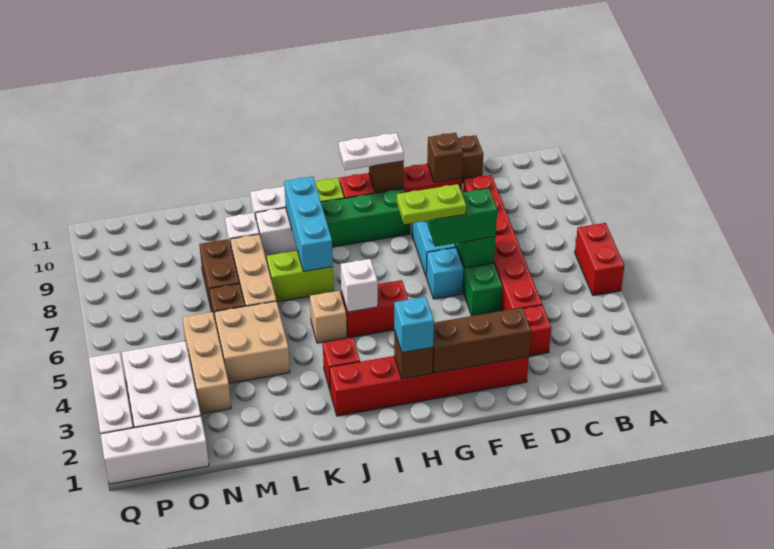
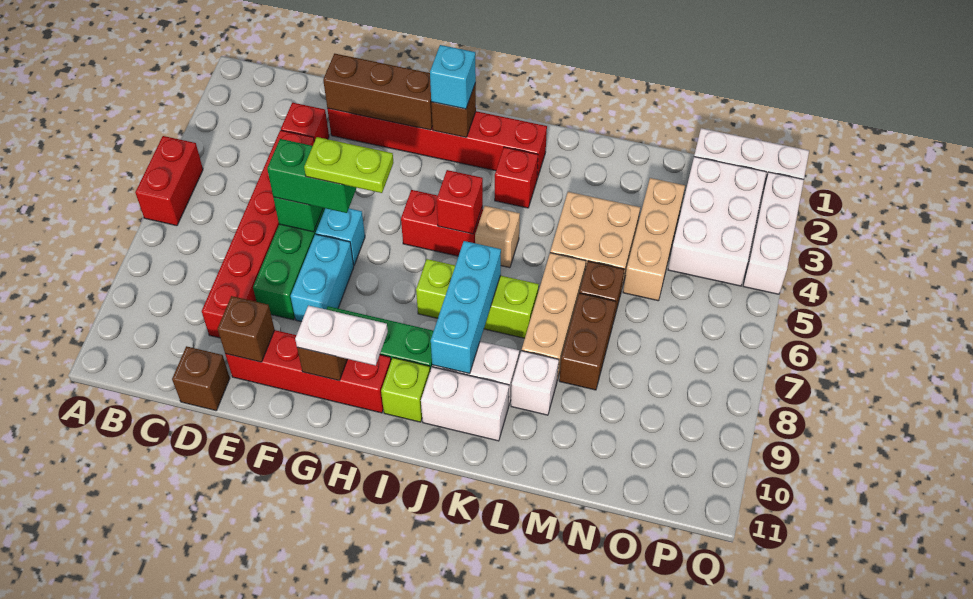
white brick I5 level 2 -> red brick I5 level 2
lime brick J7:K7 level 1 -> lime brick I7:K7 level 1

